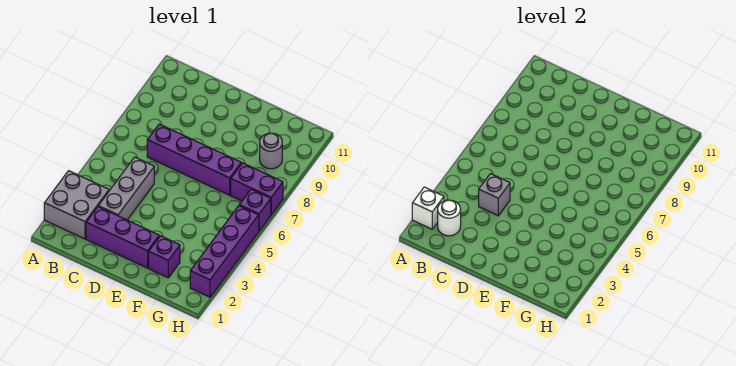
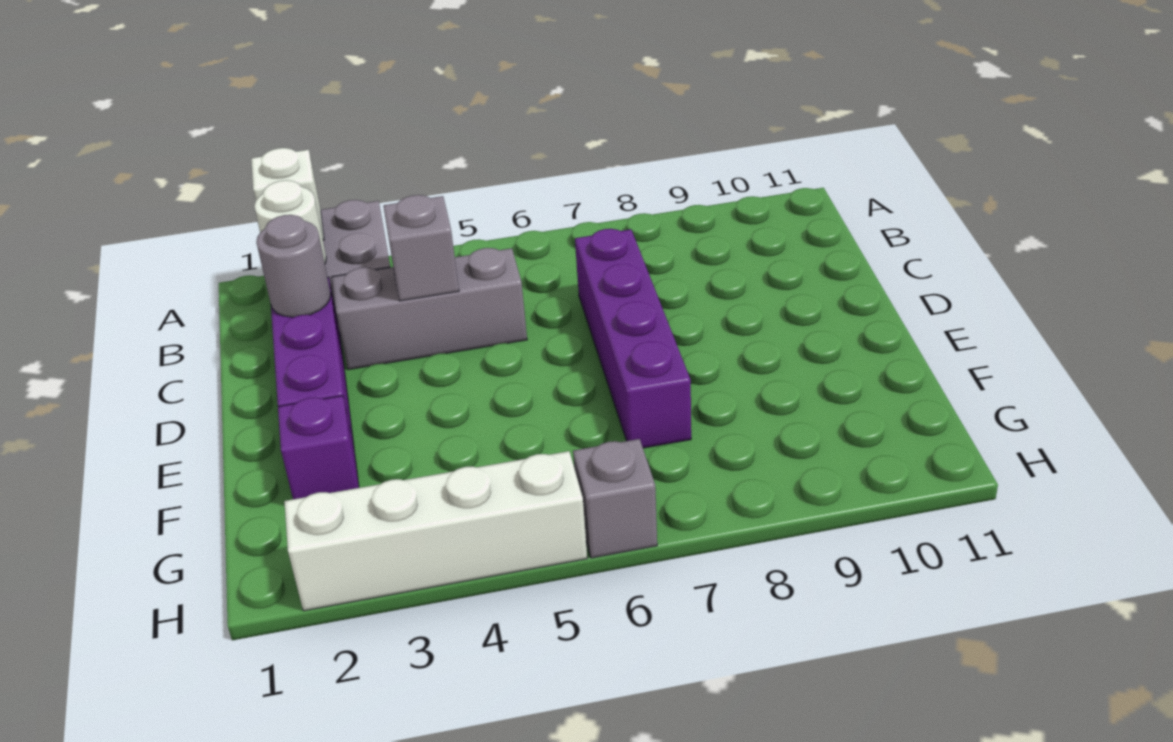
purple brick G7:H7 level 1 -> none
grey round brick G9 level 1 -> grey round brick C2 level 2
purple brick H2:H5 level 1 -> white brick H2:H5 level 1
purple brick H6 level 1 -> grey brick H6 level 1

